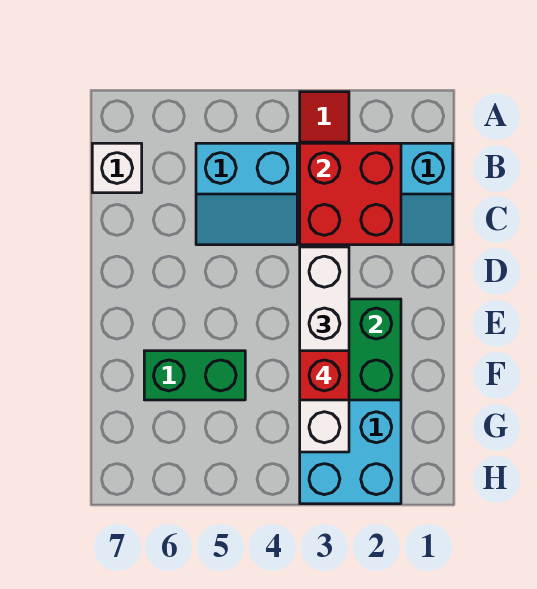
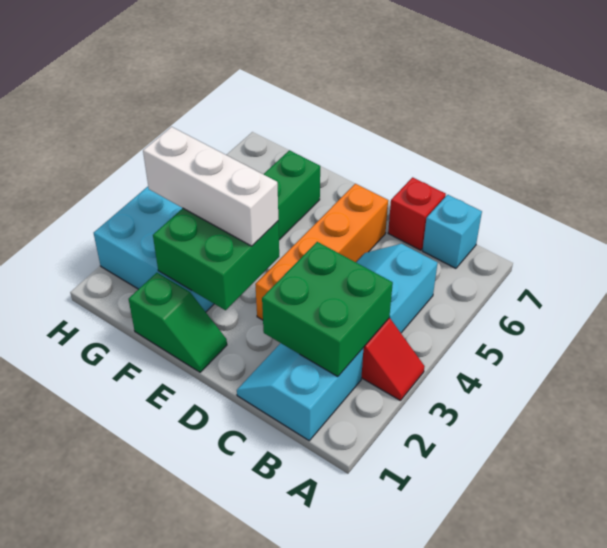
red brick B2:C3 level 2 -> green brick B2:C3 level 2
white brick B7 level 1 -> cyan brick B7 level 1
none -> orange brick D3:D6 level 1
white brick D3:G3 level 3 -> white brick E3:G3 level 3
none -> green slope E1:F1 level 1 top F
red brick F3 level 4 -> red brick C7 level 1

